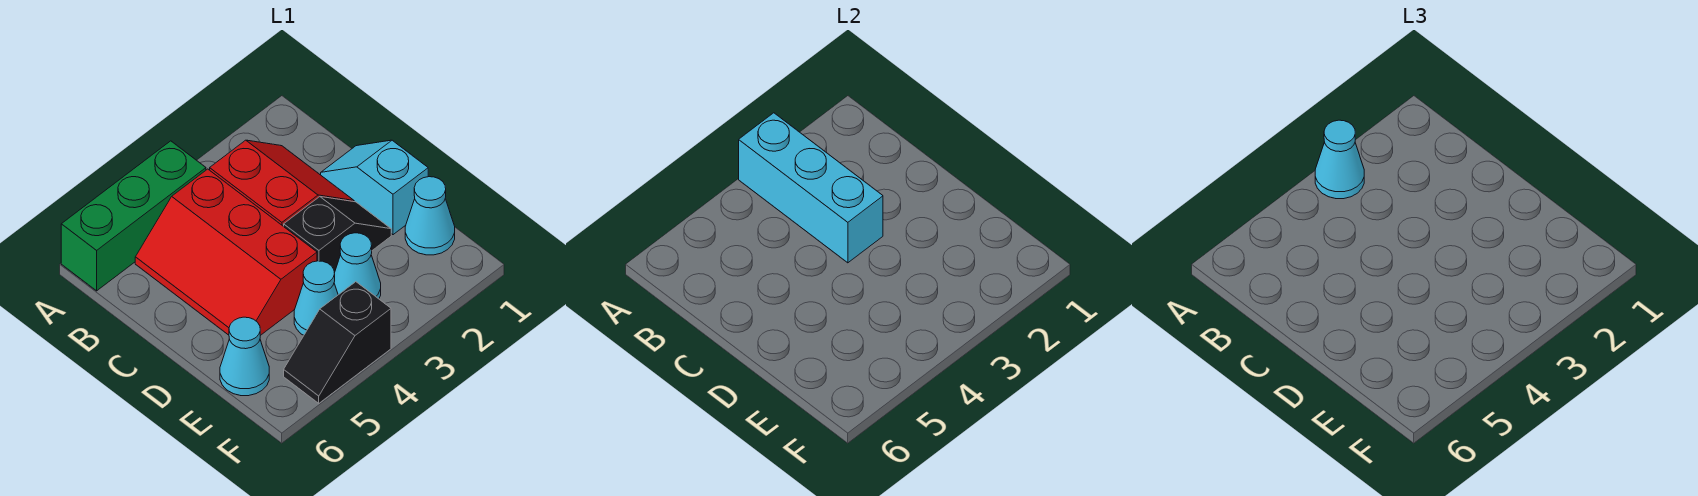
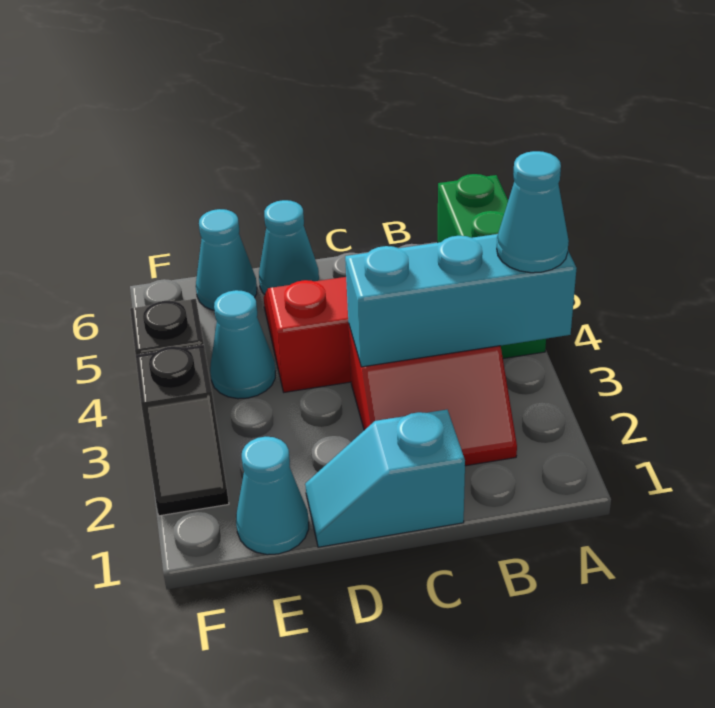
cyan slope C1:D1 level 1 top D -> cyan slope C1:D1 level 1 top C
black slope D2:D3 level 1 top 3 -> black slope F2:F3 level 1 top 3
cyan cone E3 level 1 -> cyan cone D6 level 1

